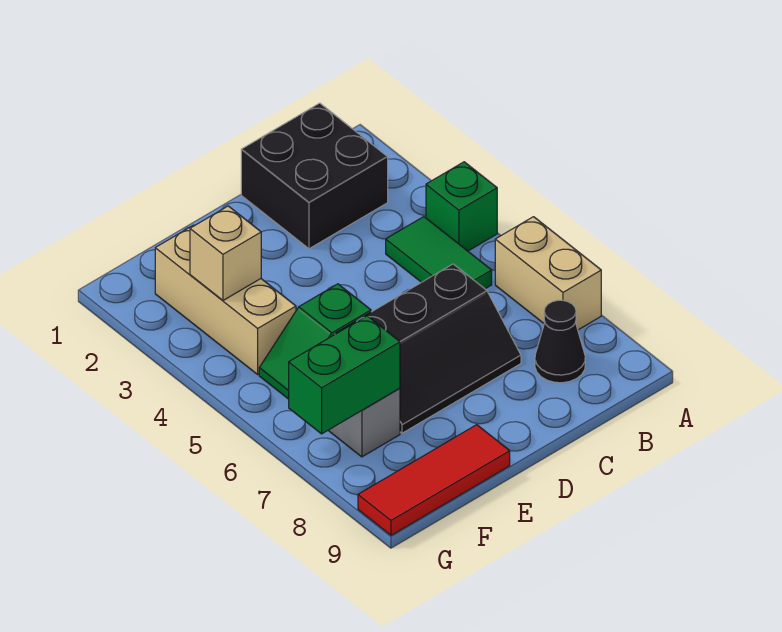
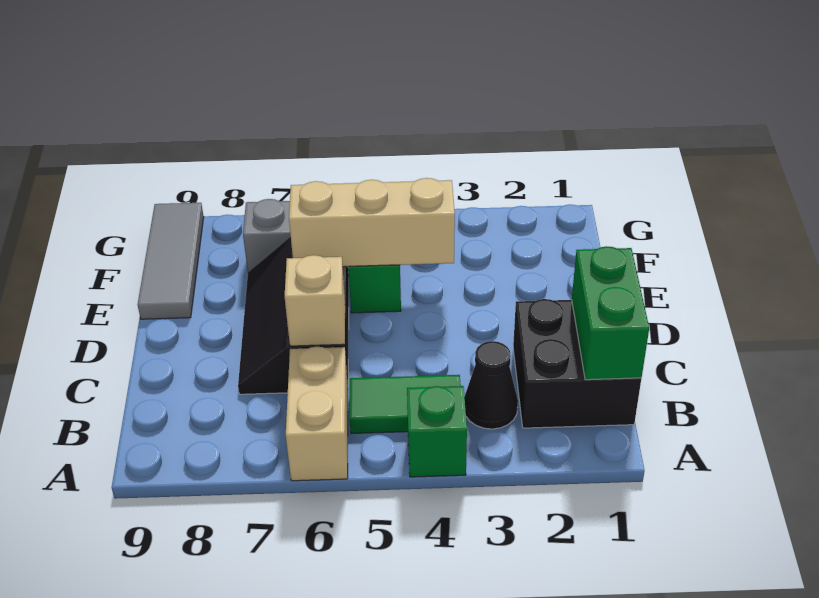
tan brick A6:A7 level 1 -> tan brick A6:B6 level 1
black cone B8 level 1 -> black cone B3 level 1
red tile E9:G9 level 1 -> grey tile E9:G9 level 1
tan brick F2:F4 level 1 -> tan brick E4:E6 level 2
tan brick F3 level 2 -> tan brick C6 level 2
green brick F7:G7 level 2 -> green brick B1:C1 level 2

